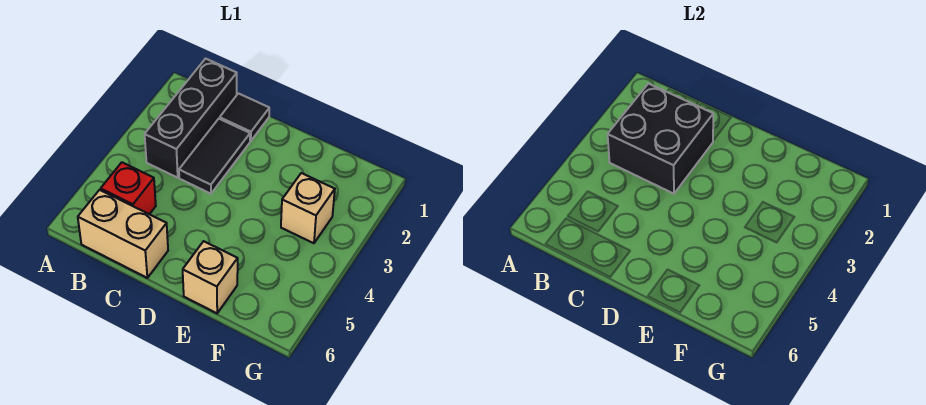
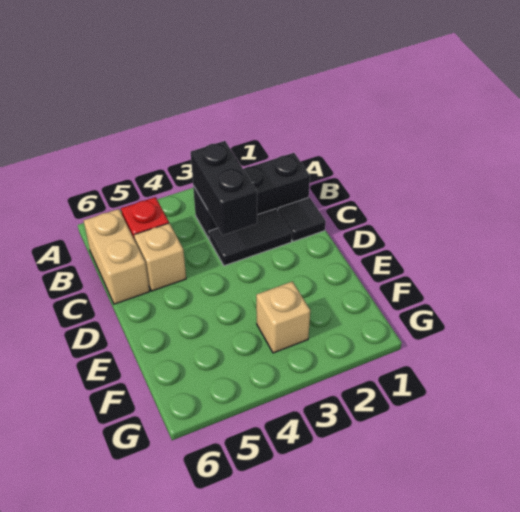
black brick B2:C3 level 2 -> black brick B3:C3 level 2
tan brick E6 level 1 -> tan brick C5 level 1

